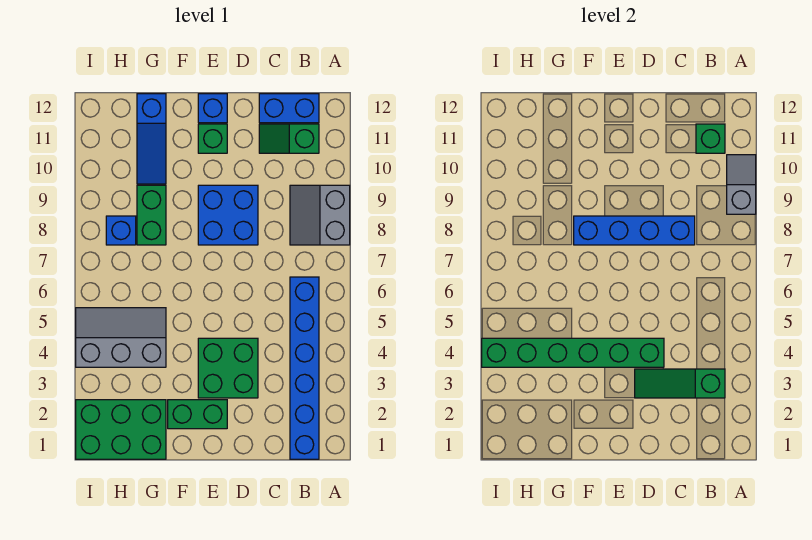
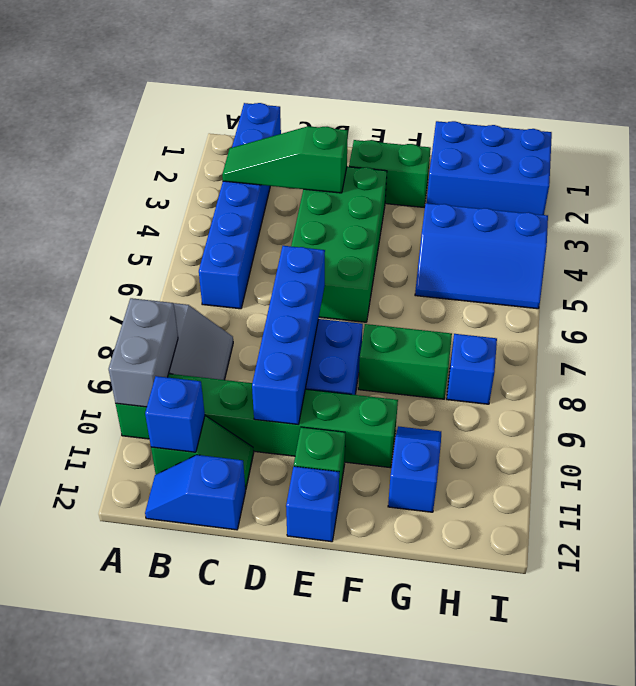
grey slope A9:A10 level 2 top 9 -> grey brick A9:A10 level 2
green slope B3:D3 level 2 top B -> green slope B3:D3 level 2 top D
green brick B11 level 2 -> blue brick B11 level 2
blue brick B12:C12 level 1 -> blue slope B12:C12 level 1 top C
blue brick C8:F8 level 2 -> blue brick D7:D10 level 2
green brick D3:E4 level 1 -> green brick D3:E6 level 1
green brick D4:I4 level 2 -> green brick A10:F10 level 1
green brick G1:I2 level 1 -> blue brick G1:I2 level 1
grey slope G4:I5 level 1 top 4 -> blue slope G4:I5 level 1 top 4
green brick G8:G9 level 1 -> green brick F8:G8 level 1
blue slope G10:G12 level 1 top 12 -> blue slope G10:G11 level 1 top 11

